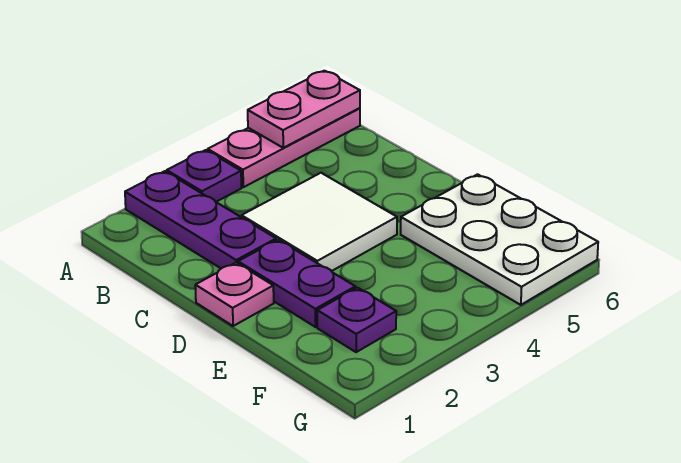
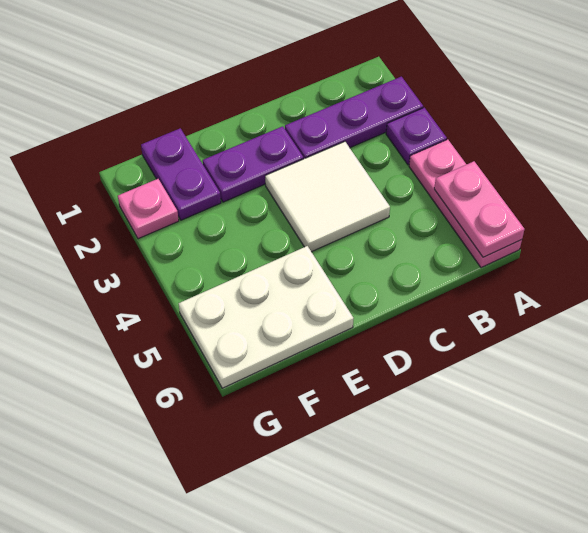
pink plate D1 level 1 -> pink plate G2 level 1
purple plate F2 level 1 -> purple plate F1:F2 level 1

